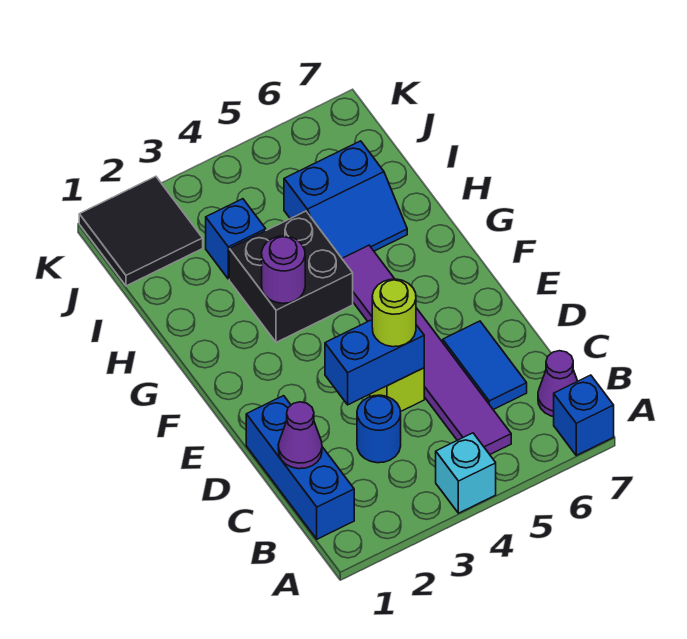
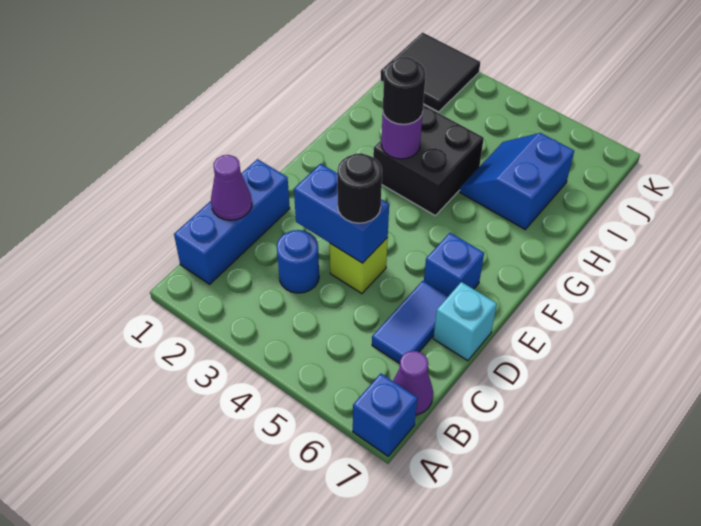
cyan brick A4 level 1 -> cyan brick D7 level 1
purple tile B5:G5 level 1 -> none
lime round brick D4 level 3 -> black round brick D4 level 3
none -> black round brick G3 level 3
blue slope H5:I6 level 1 top I -> blue slope H5:I6 level 1 top 6
blue brick I3 level 1 -> blue brick E6 level 1

